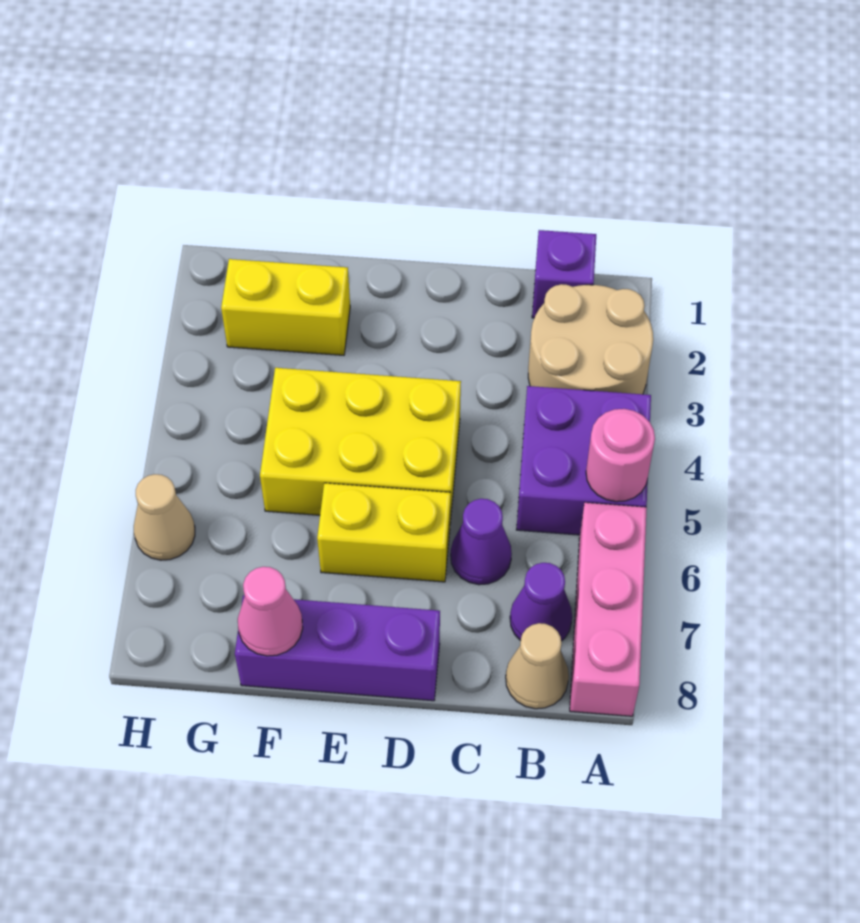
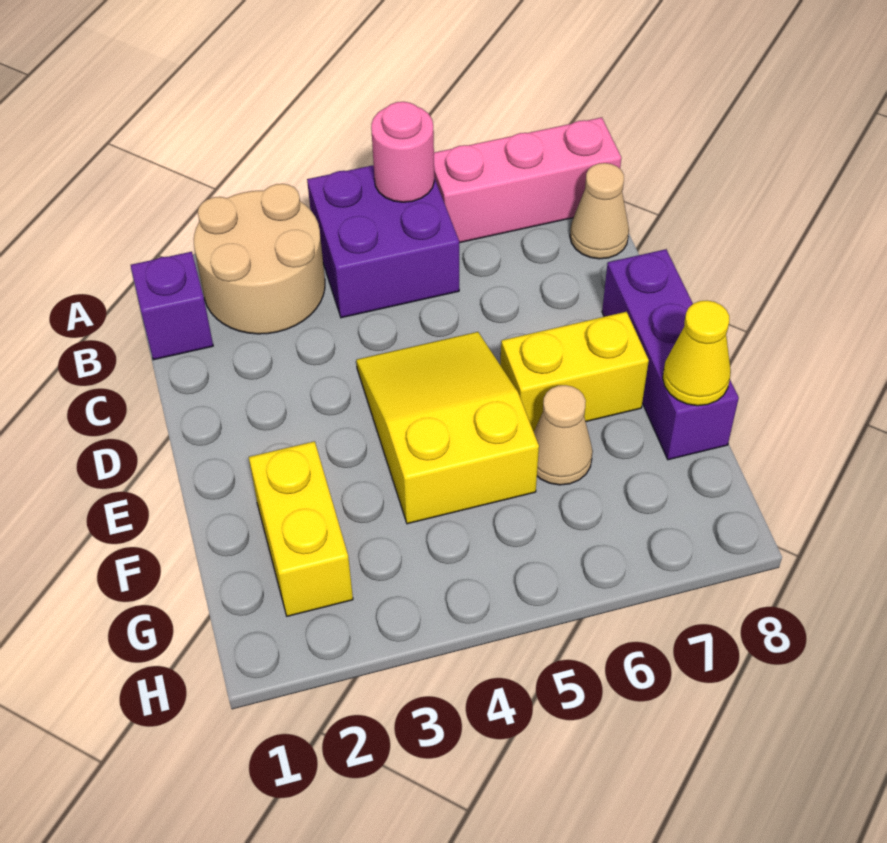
purple cone B7 level 1 -> none
purple cone C6 level 1 -> none
yellow brick D4:F5 level 1 -> yellow slope D4:F5 level 1 top F
yellow brick D6:E6 level 1 -> yellow brick E6:E7 level 1
pink cone F8 level 2 -> yellow cone F8 level 2
tan cone H6 level 1 -> tan cone F6 level 1

